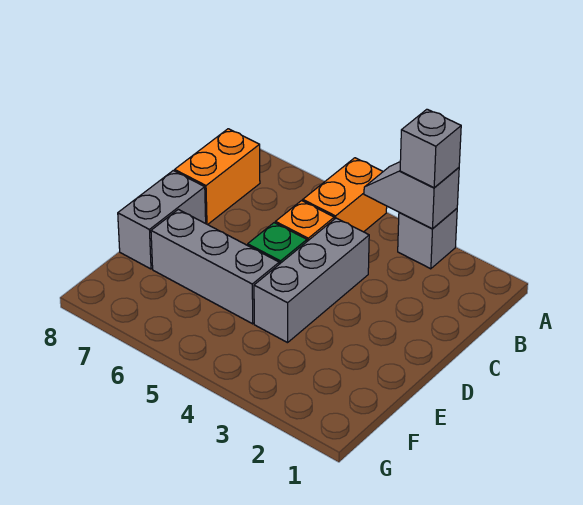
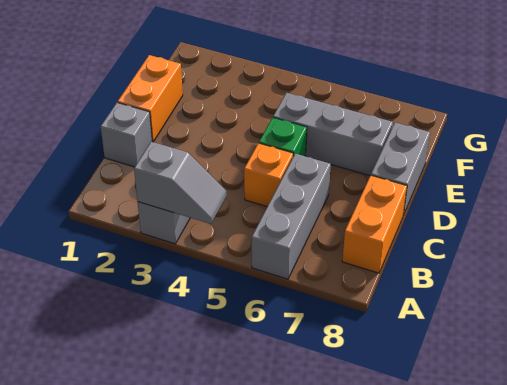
grey brick A3 level 3 -> grey brick C1 level 1
orange brick A5:B5 level 1 -> orange brick D1:E1 level 1
grey brick C4:E4 level 1 -> grey brick A6:C6 level 1

